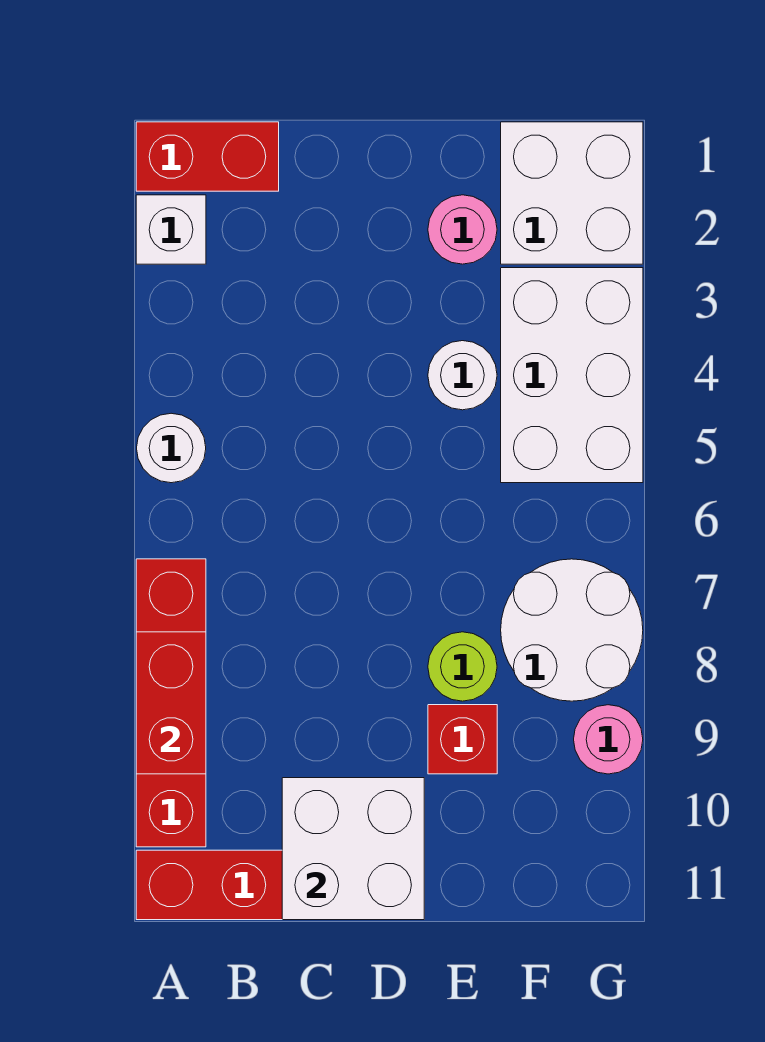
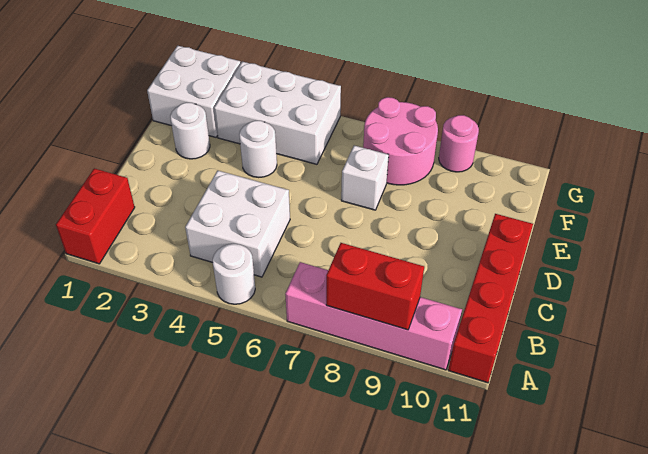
white brick A2 level 1 -> white brick E7 level 1
red brick A7:A10 level 1 -> pink brick A7:A10 level 1
white brick C10:D11 level 2 -> white brick B4:C5 level 1
pink round brick E2 level 1 -> white round brick E2 level 1
lime round brick E8 level 1 -> none
red brick E9 level 1 -> none
white round brick F7:G8 level 1 -> pink round brick F7:G8 level 1

